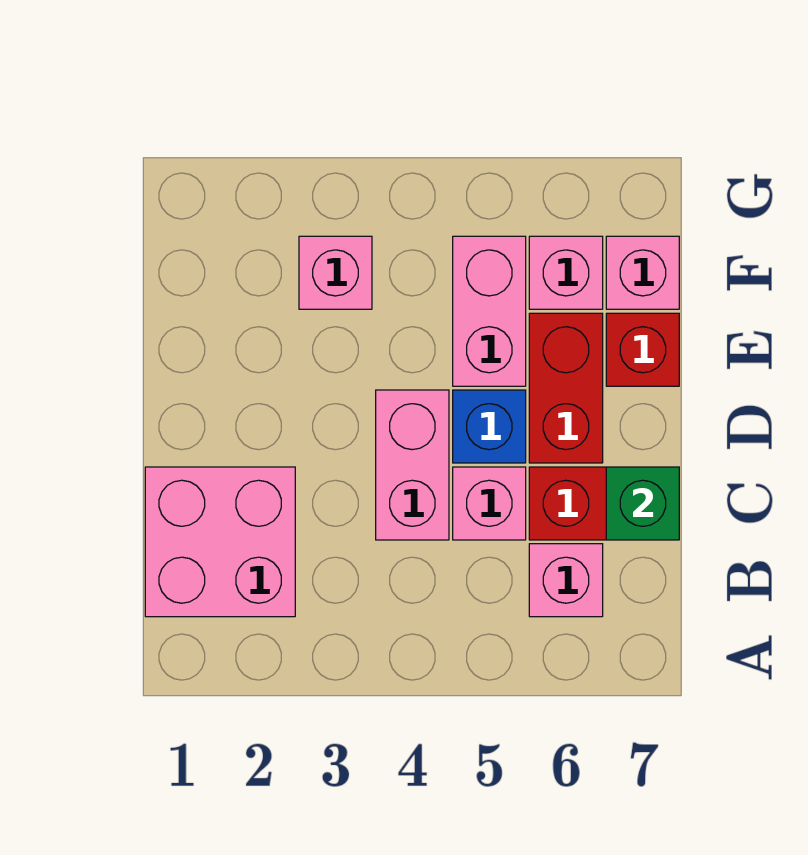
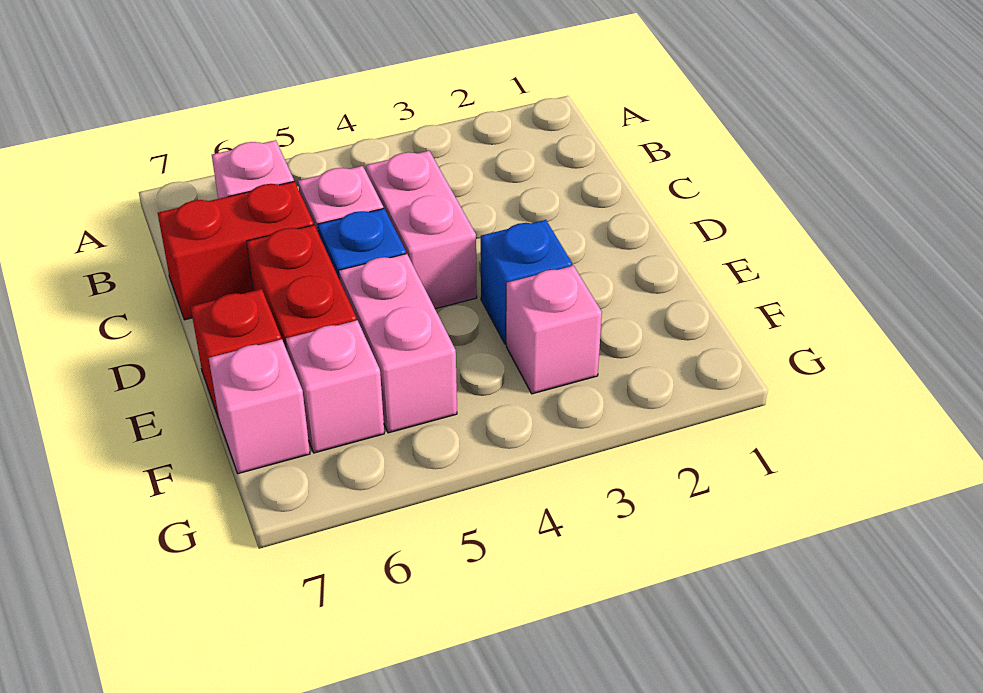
pink brick B1:C2 level 1 -> none
green brick C7 level 2 -> none
none -> blue brick E3 level 1

